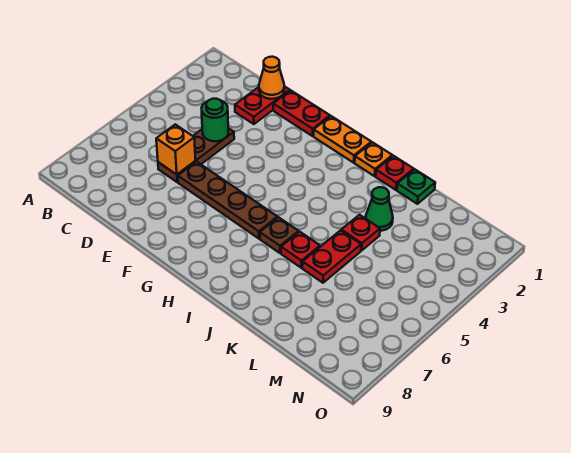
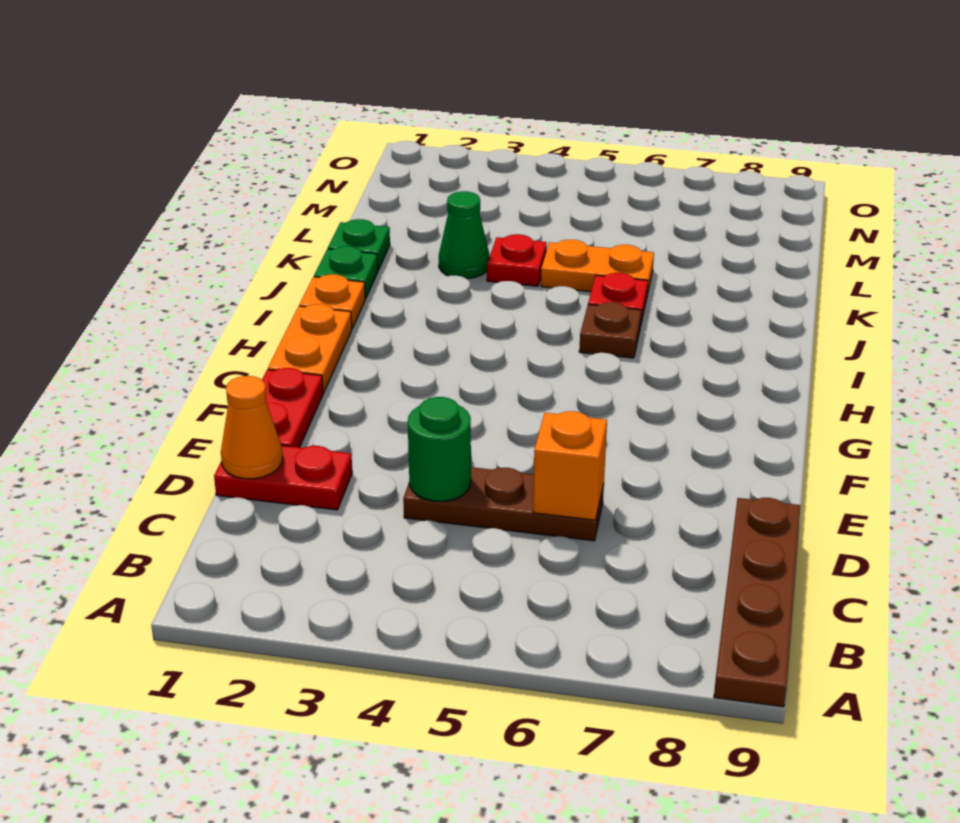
brown plate E6:H6 level 1 -> brown plate A9:D9 level 1
red plate J1 level 1 -> green plate J1 level 1
red plate K5:K6 level 1 -> orange plate K5:K6 level 1

